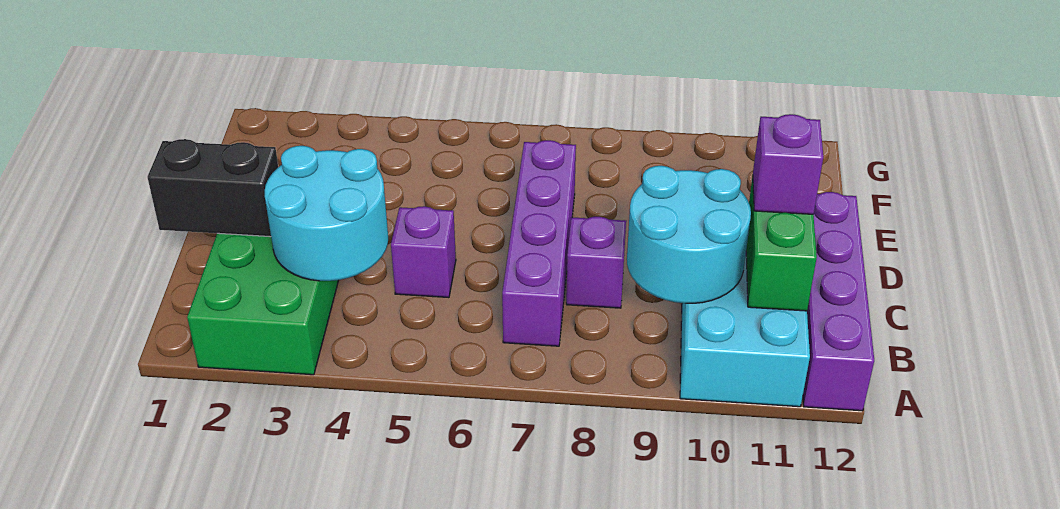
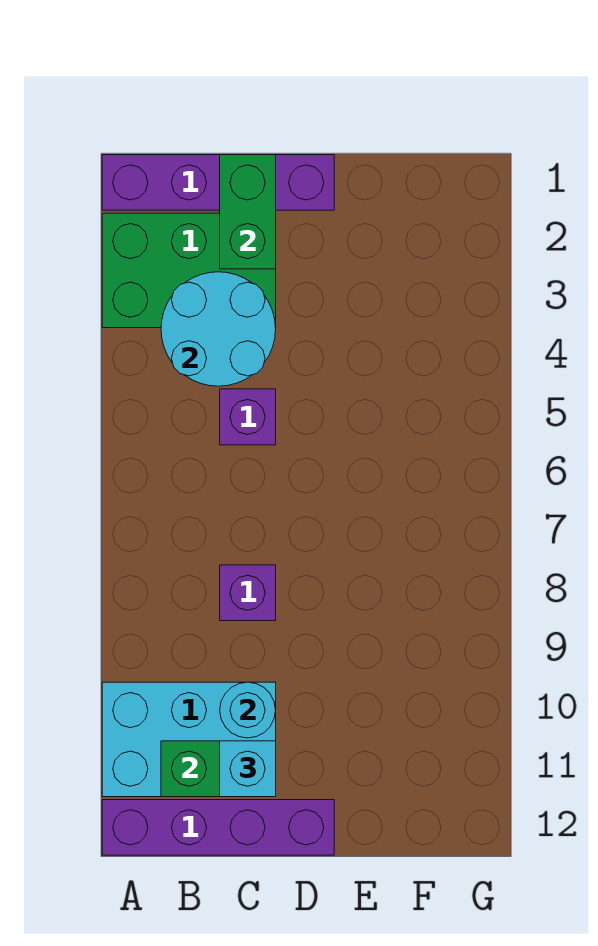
purple brick B7:E7 level 1 -> purple brick A1:D1 level 1
cyan round brick B9:C10 level 2 -> cyan round brick C10 level 2
black brick C1:C2 level 2 -> green brick C1:C2 level 2
purple brick C11 level 3 -> cyan brick C11 level 3

